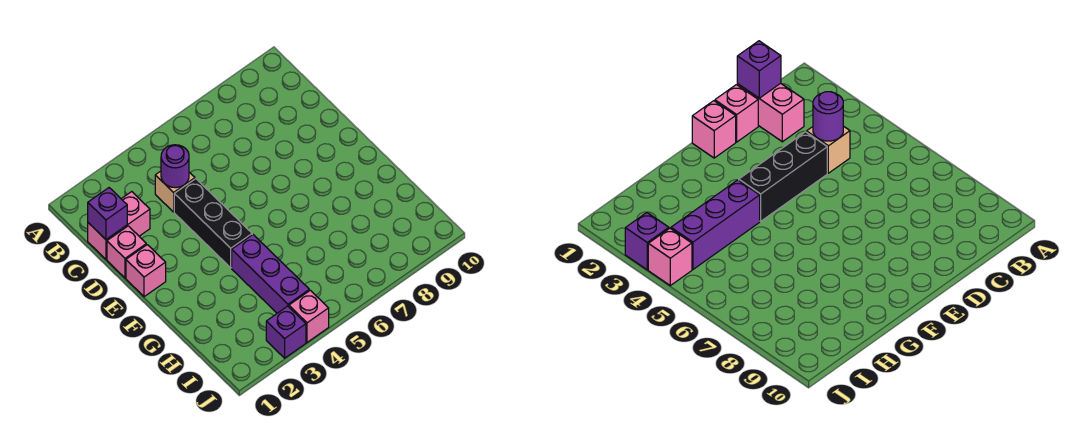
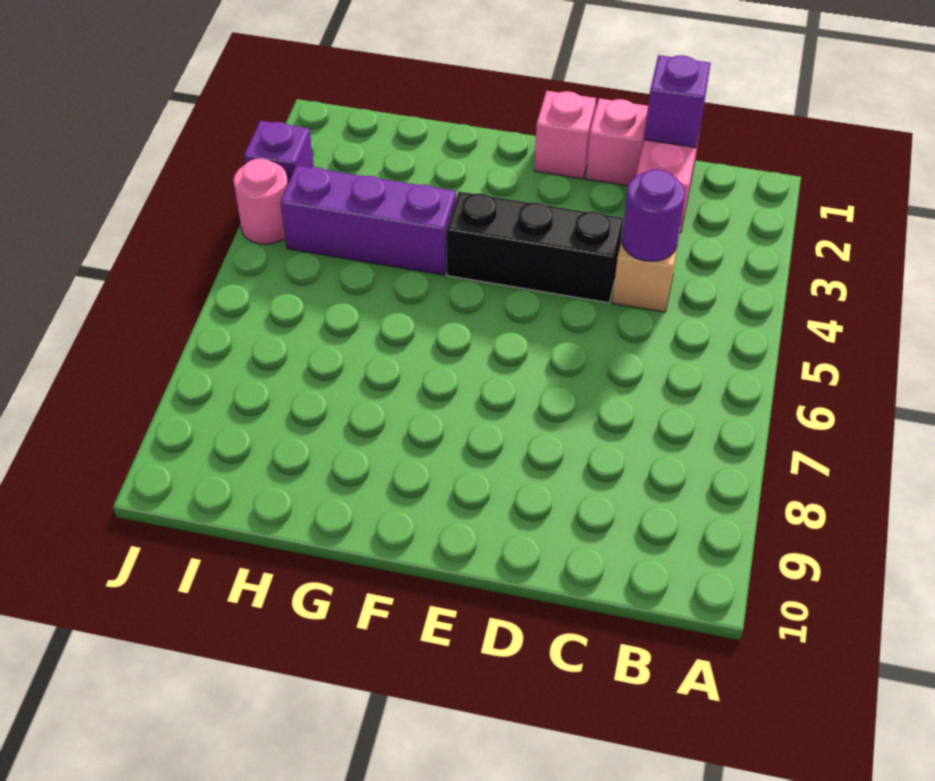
pink brick J4 level 1 -> pink round brick J4 level 1

